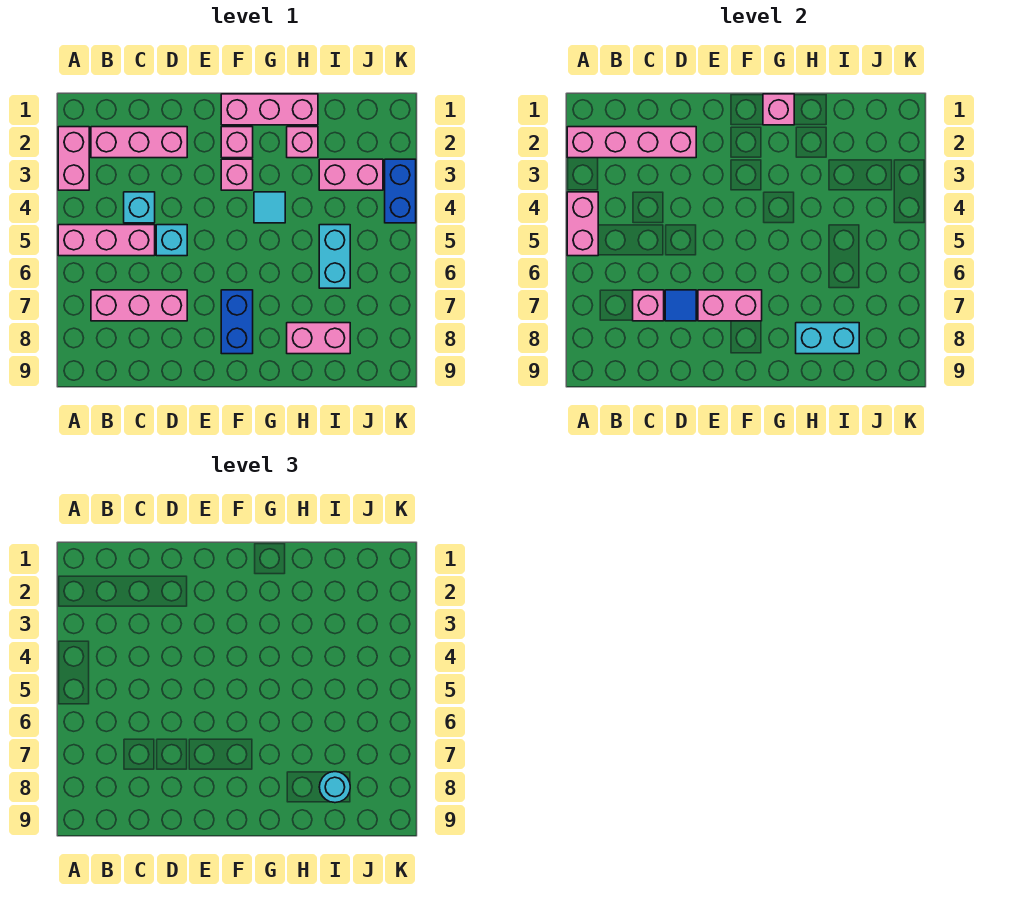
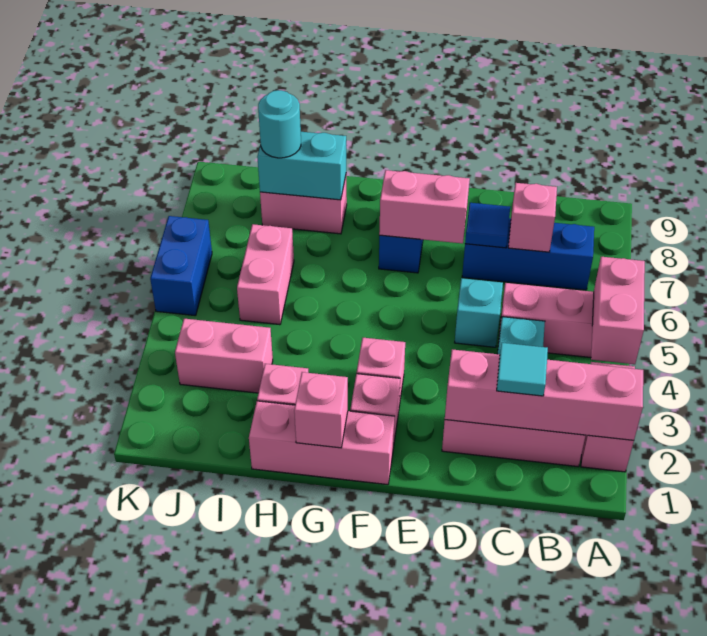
pink brick B7:D7 level 1 -> blue brick B7:D7 level 1
cyan tile G4 level 1 -> cyan tile C2 level 3
cyan brick I5:I6 level 1 -> pink brick I5:I6 level 1
blue brick K3:K4 level 1 -> blue brick K5:K6 level 1

